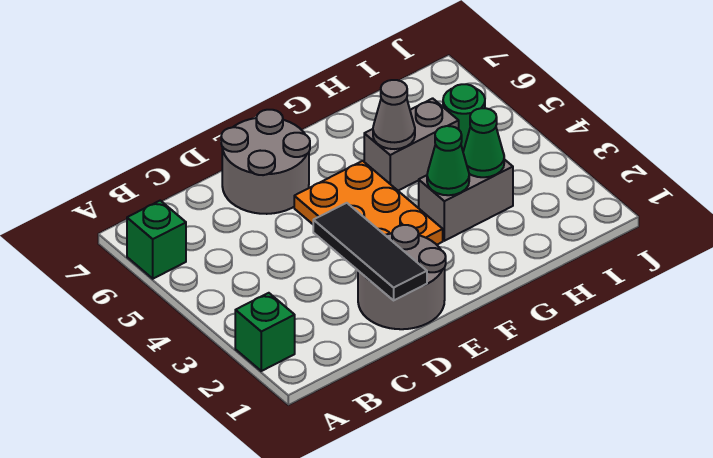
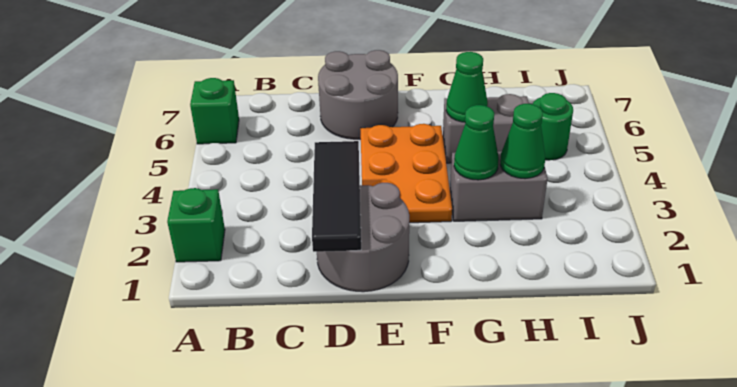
grey cone G5 level 2 -> green cone G5 level 2

